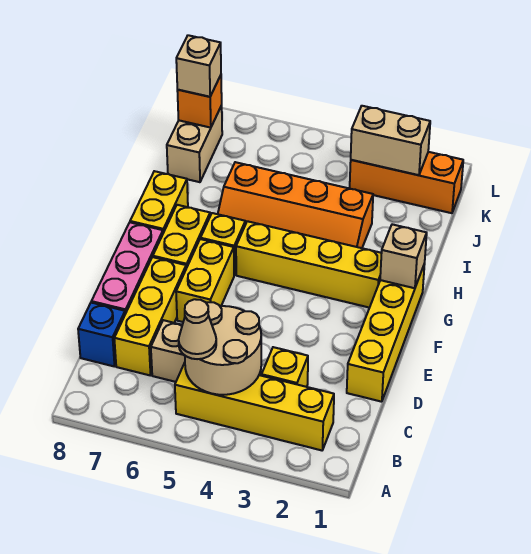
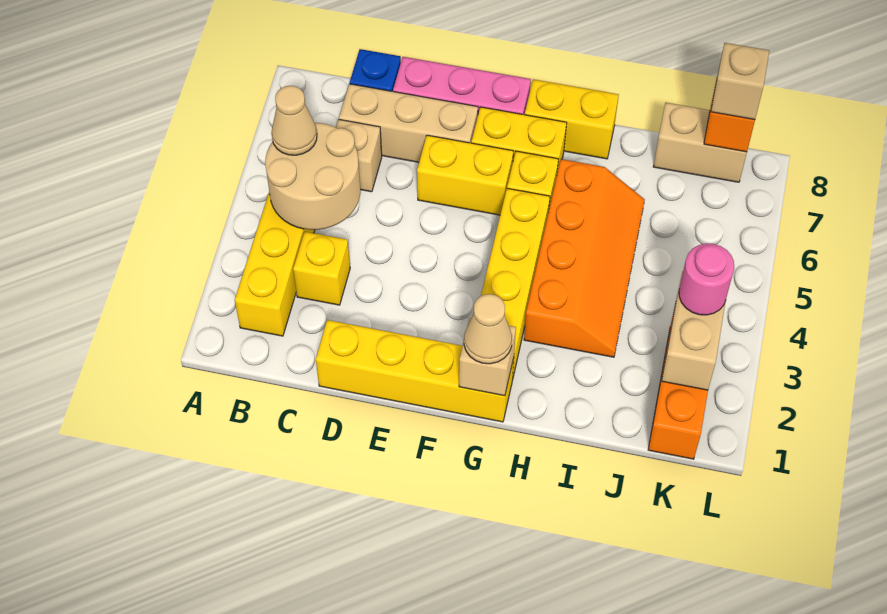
yellow brick C7:E7 level 1 -> tan brick C7:E7 level 1
none -> tan cone G1 level 3
orange slope H3:I6 level 1 top I -> orange slope H3:I6 level 1 top H
none -> pink round brick K3 level 3

